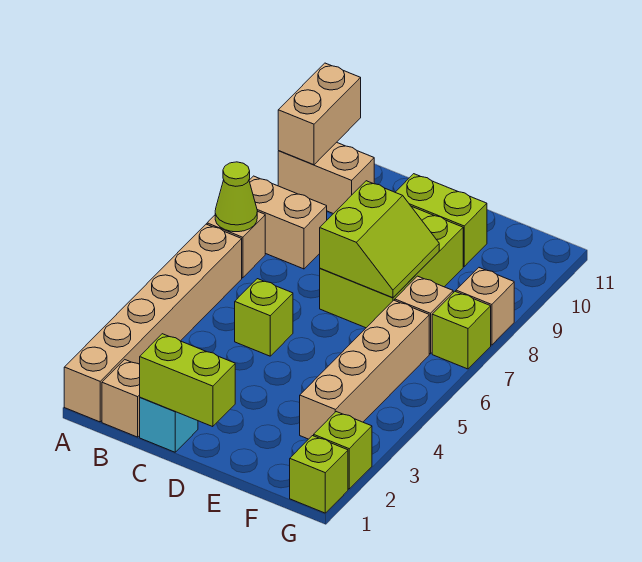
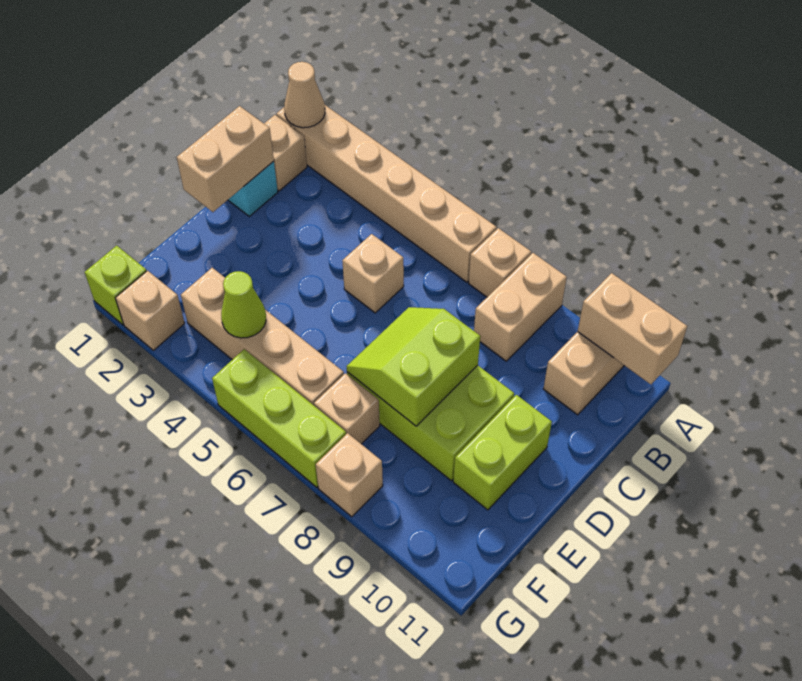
none -> tan cone A1 level 2
lime cone A7 level 2 -> lime cone F4 level 2
lime brick C1:D1 level 2 -> tan brick C1:D1 level 2
lime brick C5 level 1 -> tan brick C5 level 1
lime slope D7:E8 level 2 top D -> lime slope D7:E8 level 2 top 8
lime brick G2 level 1 -> tan brick G2 level 1
lime brick G7 level 1 -> lime brick G5:G7 level 1

